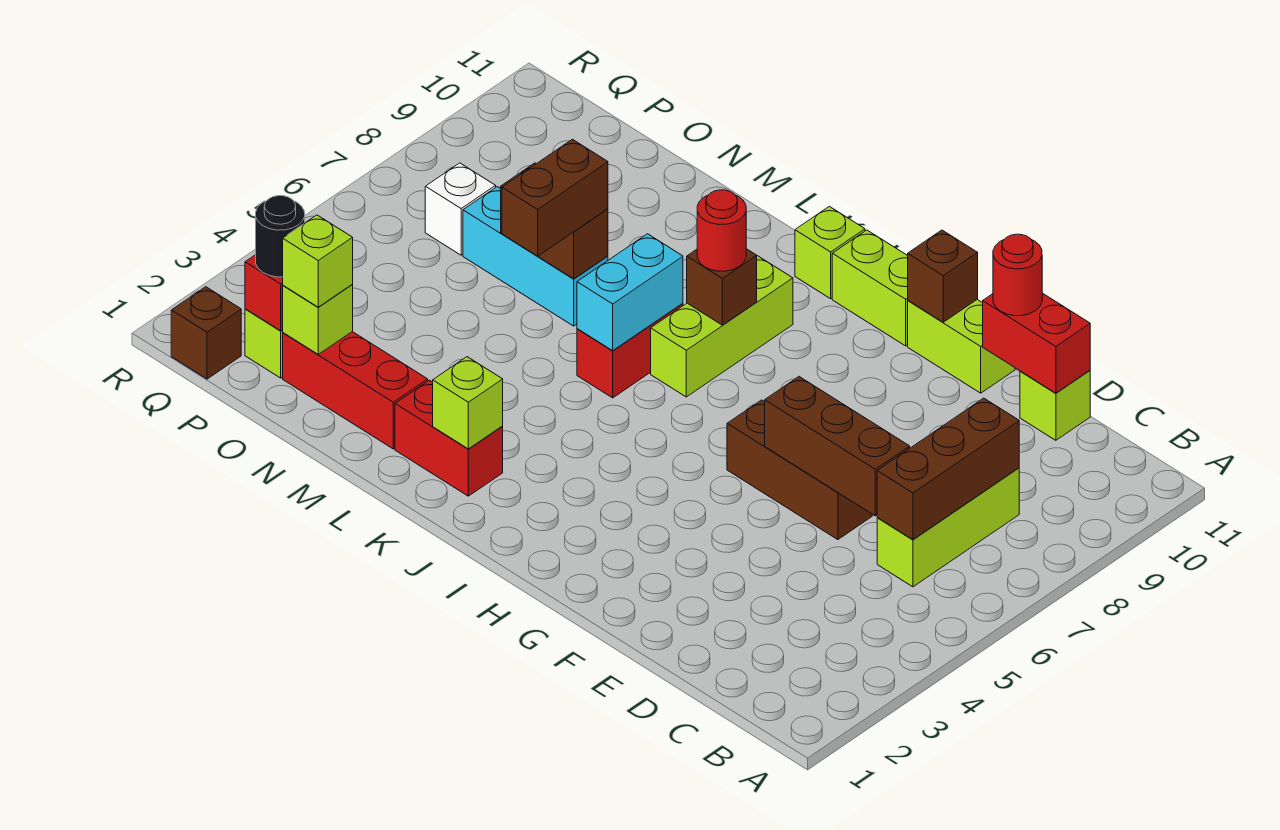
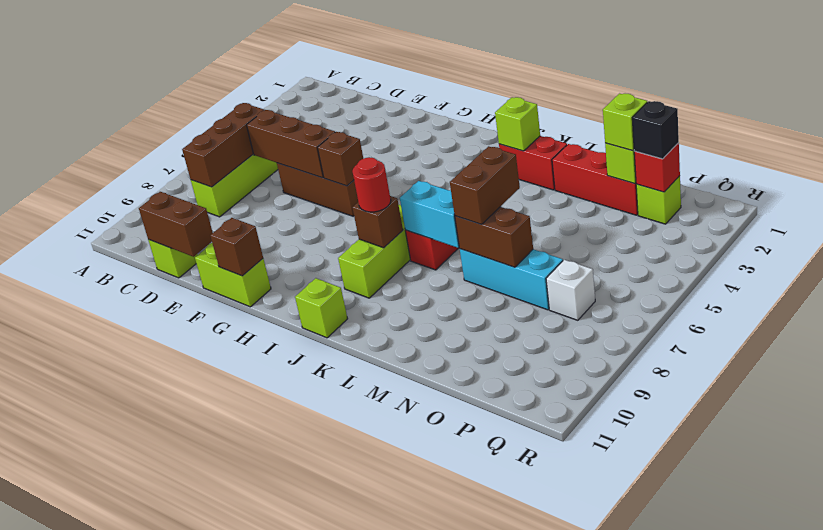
red brick D11:E11 level 2 -> brown brick D11:E11 level 2
red round brick E11 level 3 -> none
lime brick H11:I11 level 1 -> none
cyan brick K6:K7 level 2 -> cyan brick K7:L7 level 2
black round brick P2 level 3 -> black brick P2 level 3
brown brick Q1 level 1 -> brown brick G6 level 2

